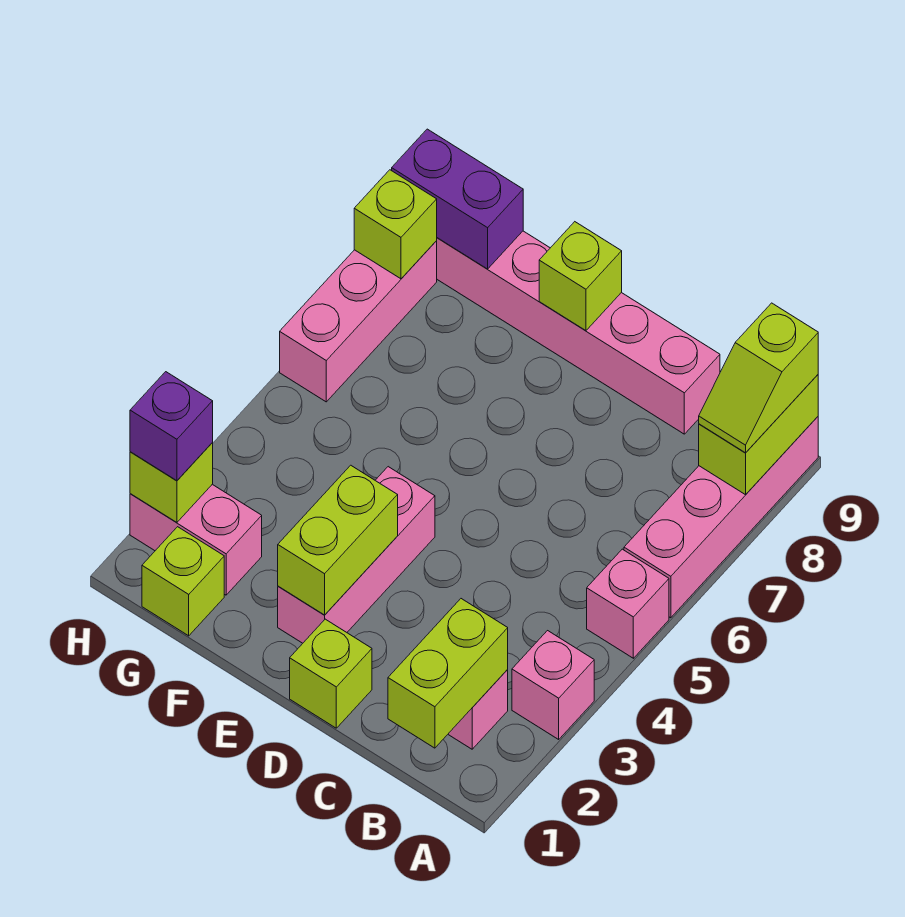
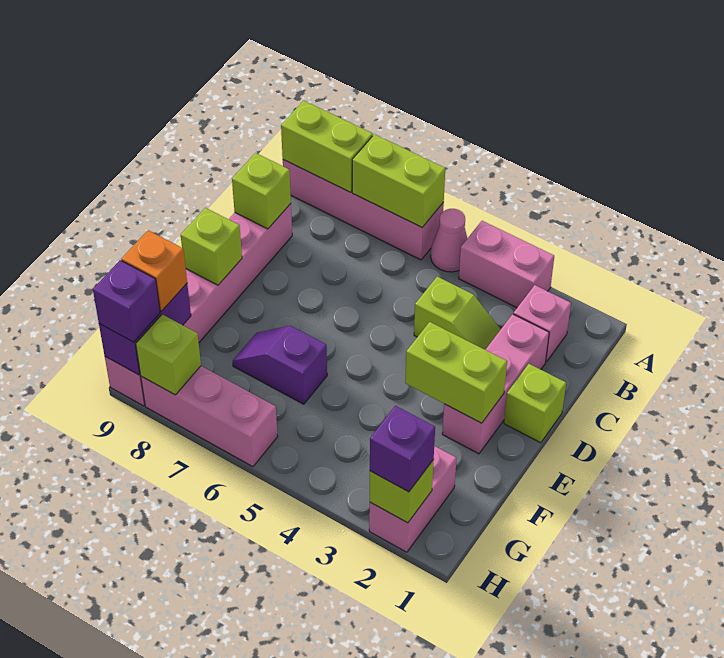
pink brick A3 level 1 -> pink brick A3:A4 level 1
pink brick A5 level 1 -> pink cone A5 level 1
lime slope A8:A9 level 3 top 9 -> lime slope C3:C4 level 1 top 4
lime brick B1:B2 level 2 -> lime brick A6:A7 level 2
pink brick E2:E4 level 1 -> pink brick C2:E2 level 1
none -> purple slope F6:F7 level 1 top 6
lime brick G1 level 1 -> lime brick C9 level 2
none -> orange brick G9 level 3
none -> purple brick H9 level 3

